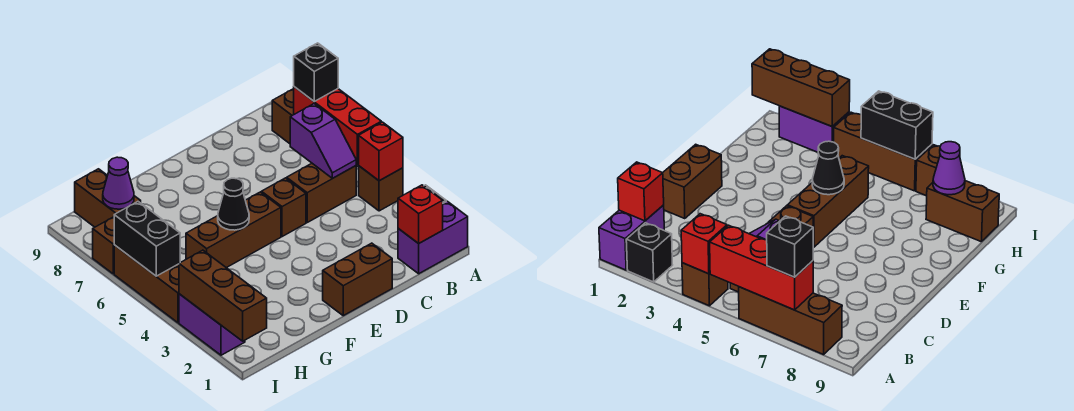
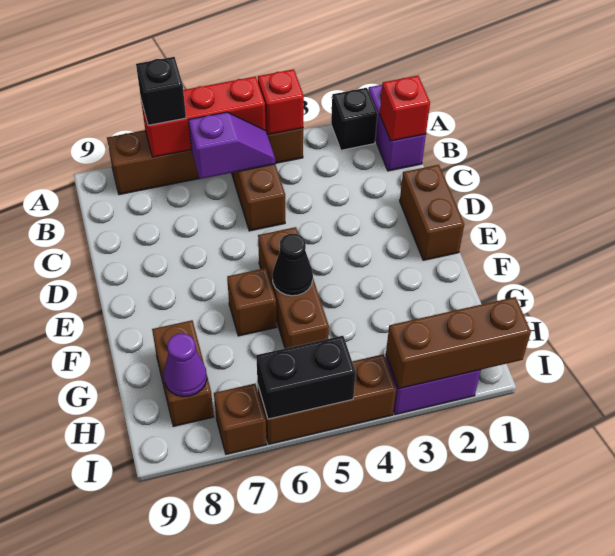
brown brick D5 level 1 -> brown brick F6 level 1
brown brick H8:H9 level 1 -> brown brick G8:H8 level 1

